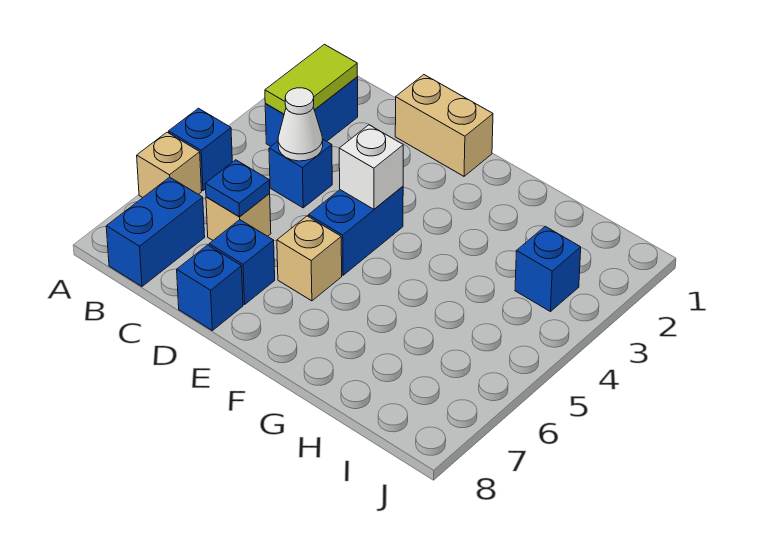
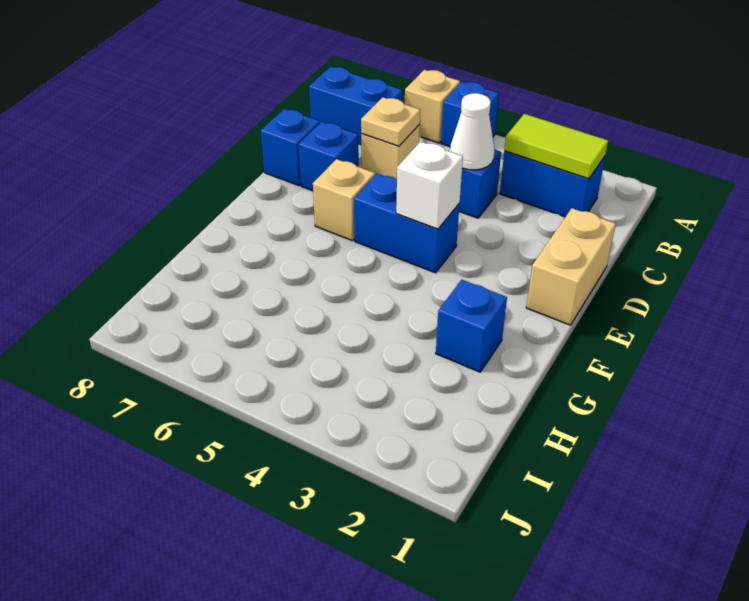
blue plate C6 level 2 -> tan plate C6 level 2
blue brick I3 level 1 -> blue brick G2 level 1

